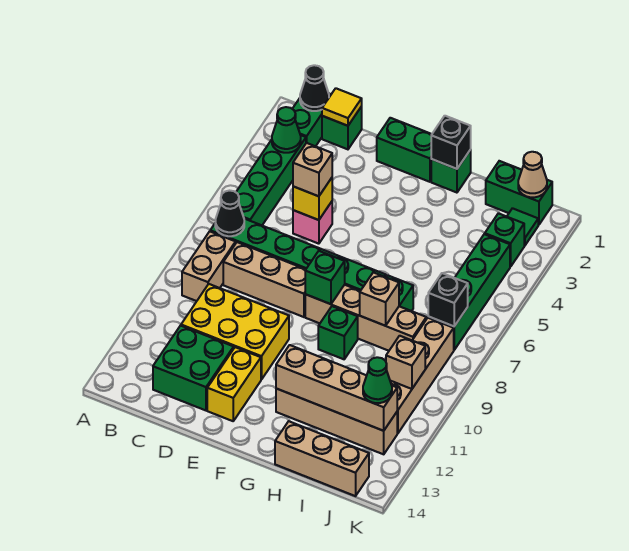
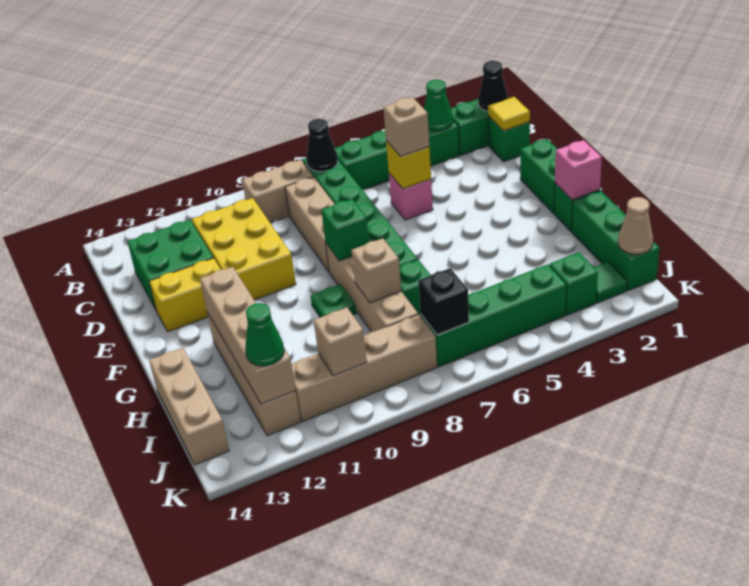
black brick G1 level 2 -> pink brick G1 level 2
green brick G9 level 1 -> green plate G9 level 1
green brick I1:J1 level 1 -> green brick H1:J1 level 1

